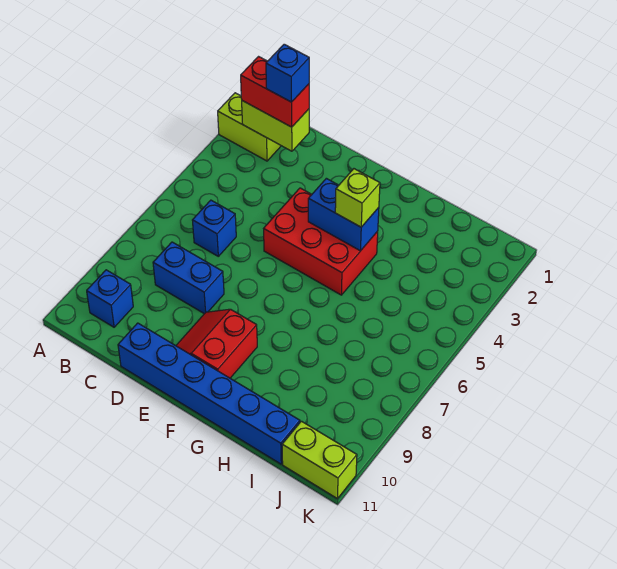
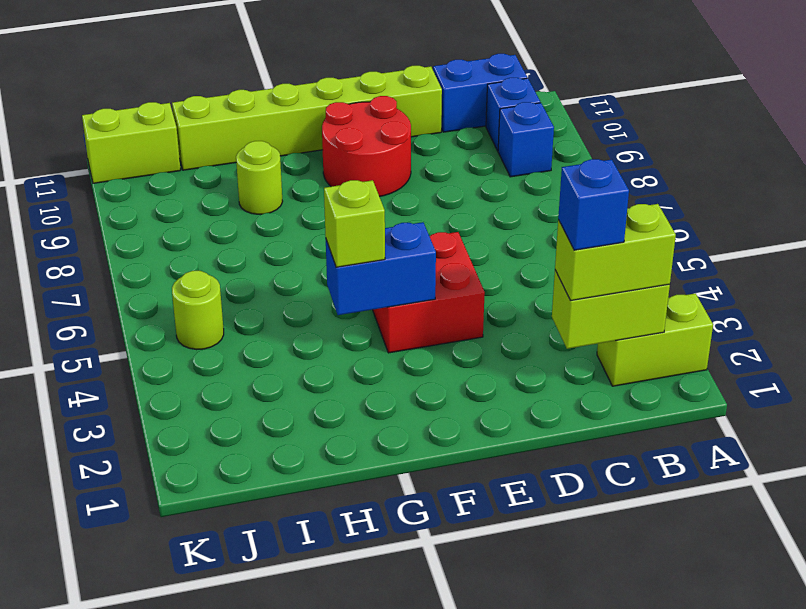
red brick B2:C2 level 3 -> lime brick B2:C2 level 3
blue brick C6 level 1 -> blue brick B9 level 1
blue brick C8:D8 level 1 -> blue brick B11:C11 level 1
blue brick D11:I11 level 1 -> lime brick D11:I11 level 1
red brick E4:G5 level 1 -> red brick E4:F5 level 1
red slope E9:F10 level 1 top F -> red round brick E9:F10 level 1
none -> lime round brick H9 level 1
none -> lime round brick J5 level 1

